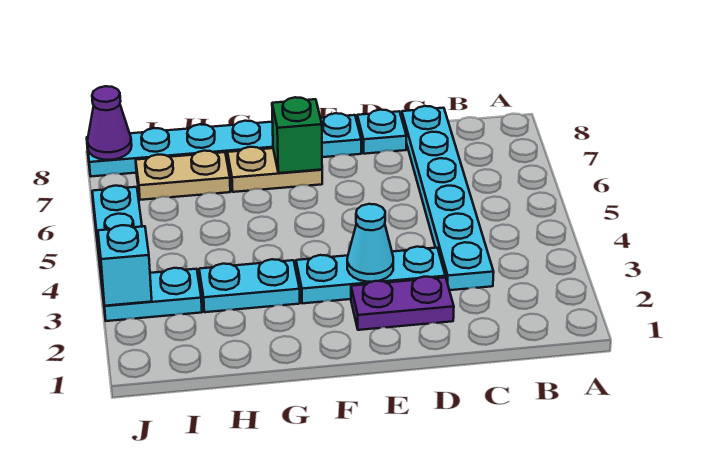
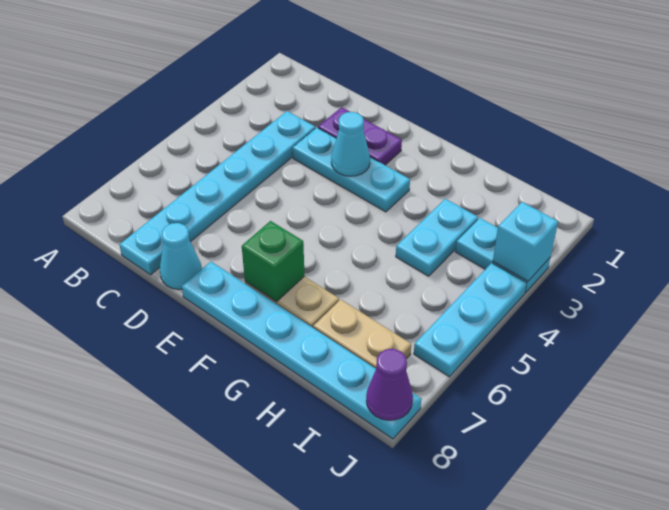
cyan plate D8 level 1 -> cyan cone D8 level 1
cyan plate G3:H3 level 1 -> cyan plate H3:H4 level 1

